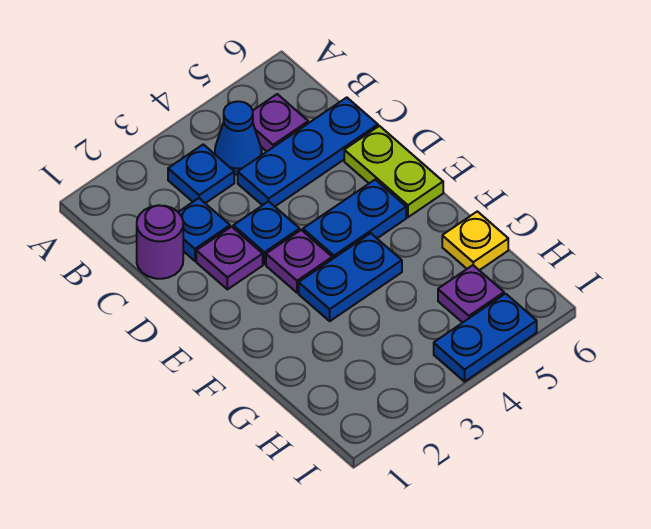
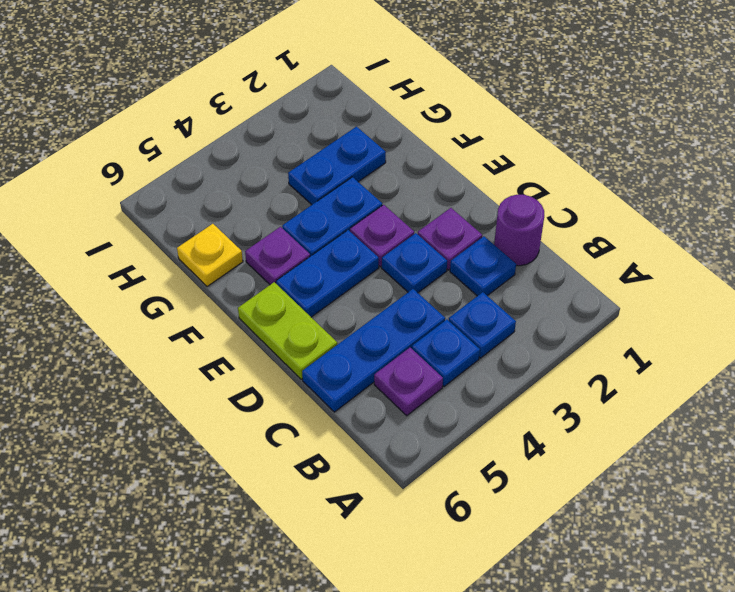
blue cone B4 level 1 -> blue plate B4 level 1
purple plate H5 level 1 -> purple plate F5 level 1
blue plate I4:I5 level 1 -> blue plate G2:G3 level 1

